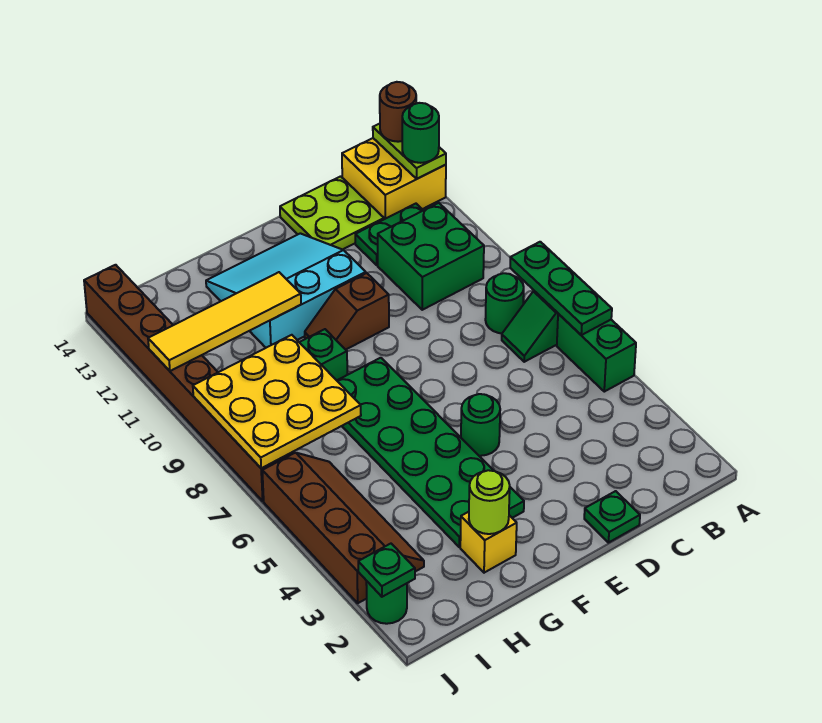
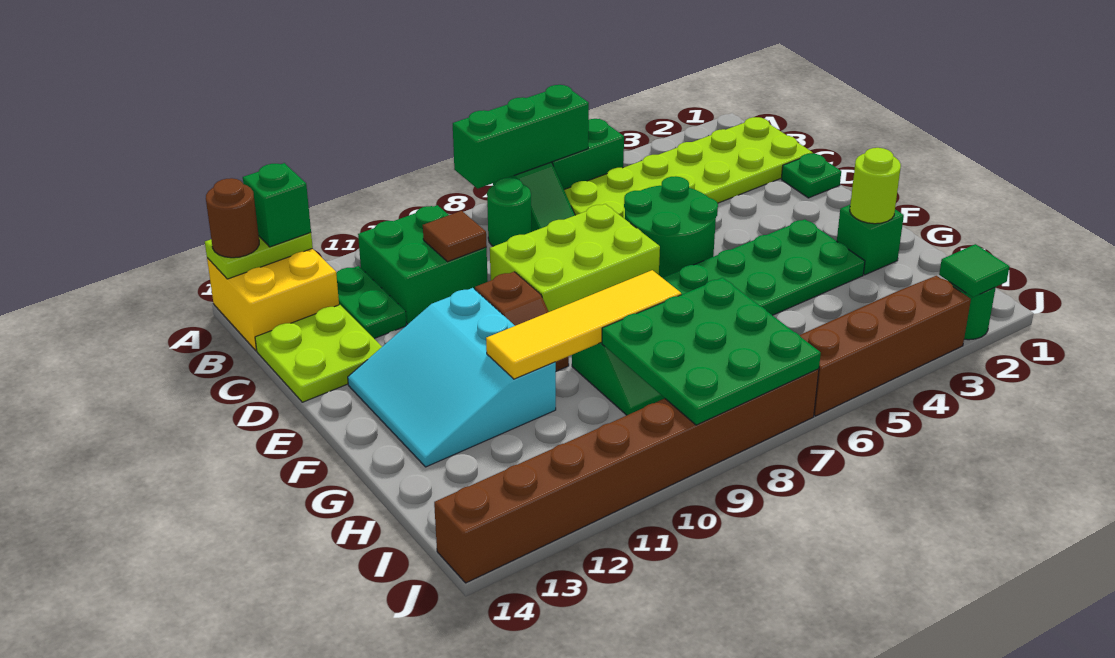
green plate A6:A8 level 2 -> green brick A6:A8 level 2
green round brick A13 level 3 -> green brick A13 level 3
none -> lime plate B1:C6 level 1
none -> brown tile C10 level 2
none -> lime brick D7:E9 level 1
green round brick E5 level 1 -> green round brick D5:E6 level 1
yellow brick G2 level 1 -> green brick G2 level 1
yellow tile G11:J11 level 2 -> yellow tile G8:G11 level 2
yellow plate H7:J9 level 2 -> green plate H7:J9 level 2
green plate J2 level 2 -> green tile J2 level 2

